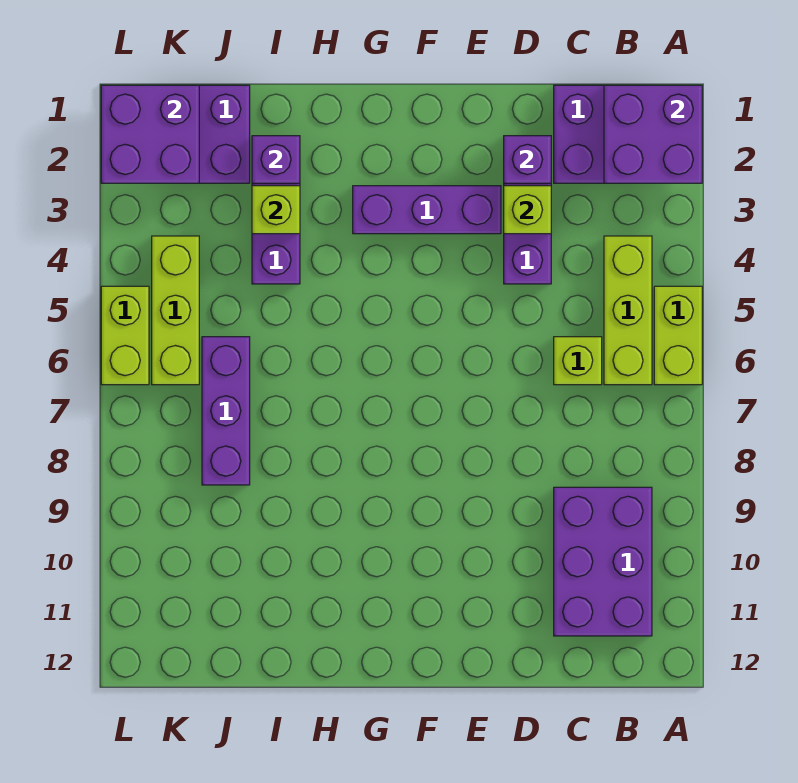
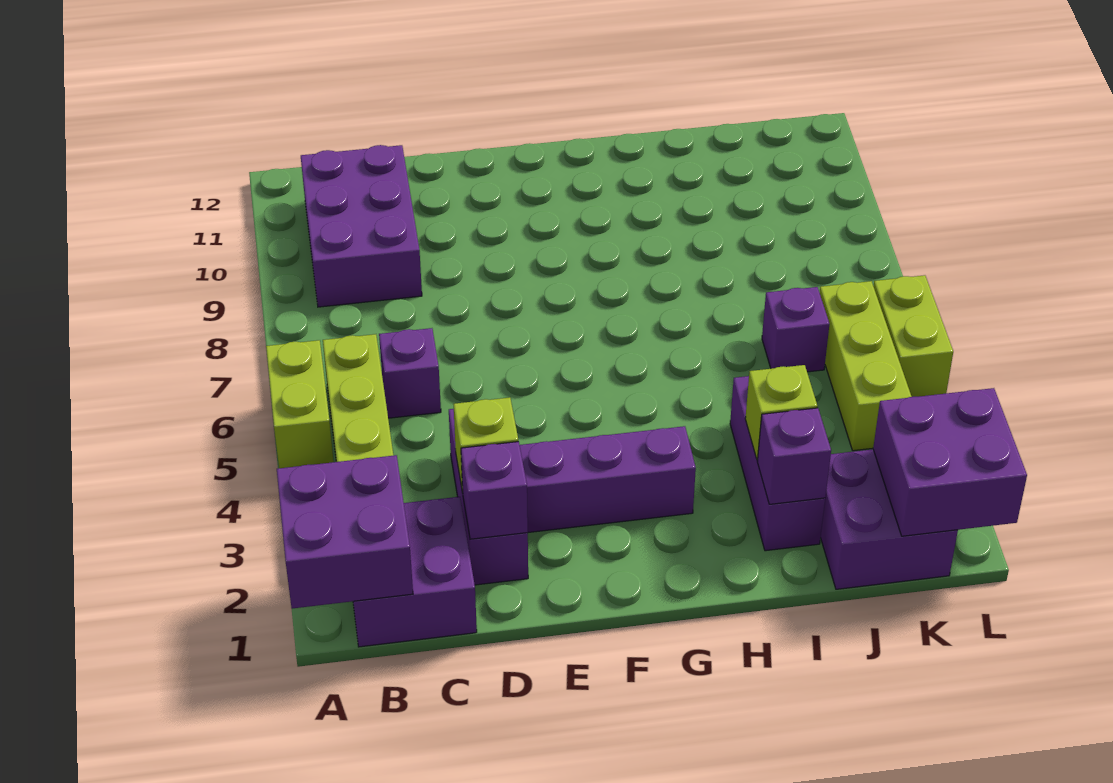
lime brick C6 level 1 -> purple brick C6 level 1
purple brick J6:J8 level 1 -> purple brick J6 level 1

